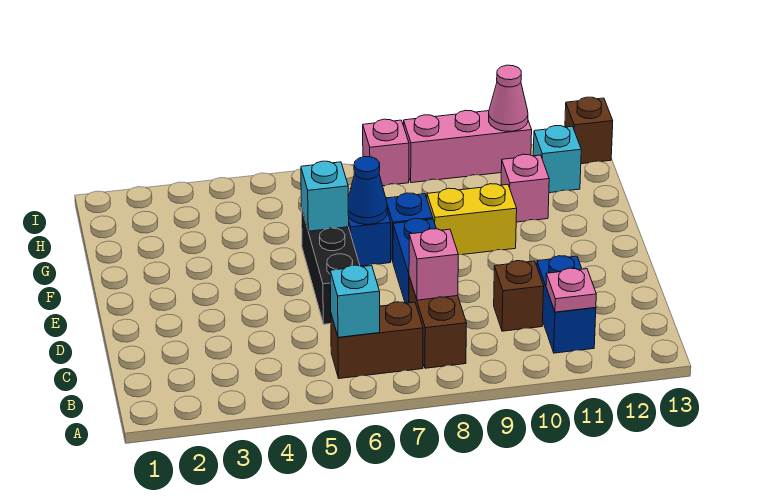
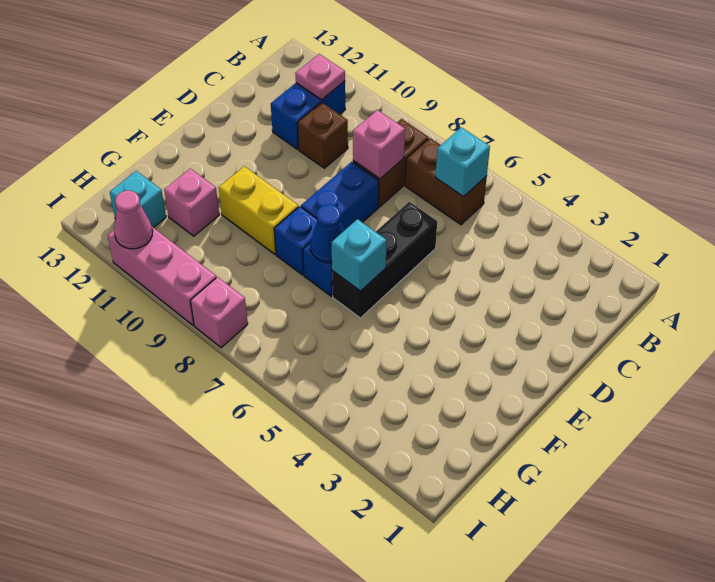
brown brick I13 level 1 -> none

